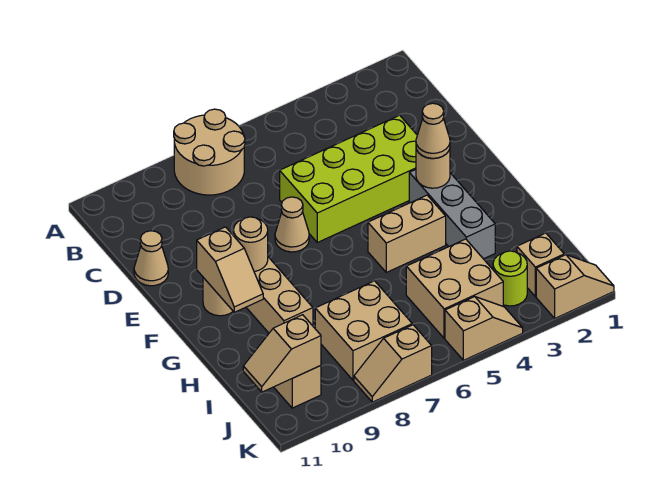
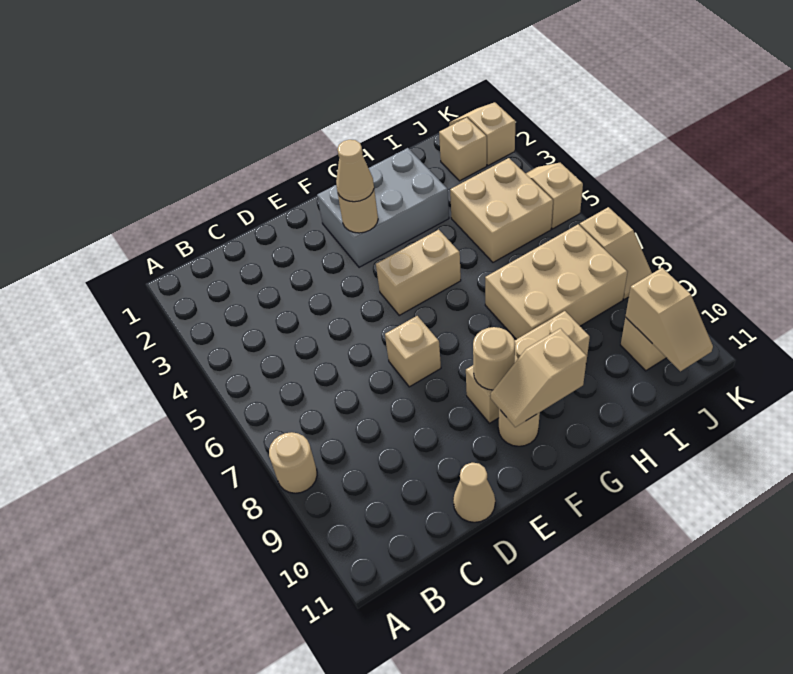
tan round brick A7:B8 level 1 -> tan round brick A8 level 1
lime brick D3:E6 level 1 -> none
tan cone E7 level 1 -> tan brick E7 level 1
grey brick F3:H3 level 1 -> grey brick F2:H3 level 1
tan slope F10:G10 level 2 top F -> tan slope F10:G10 level 2 top G
tan brick G4:G5 level 1 -> tan brick F5:G5 level 1
tan brick I7:J8 level 1 -> tan brick H7:J8 level 1
lime round brick J3 level 1 -> none

